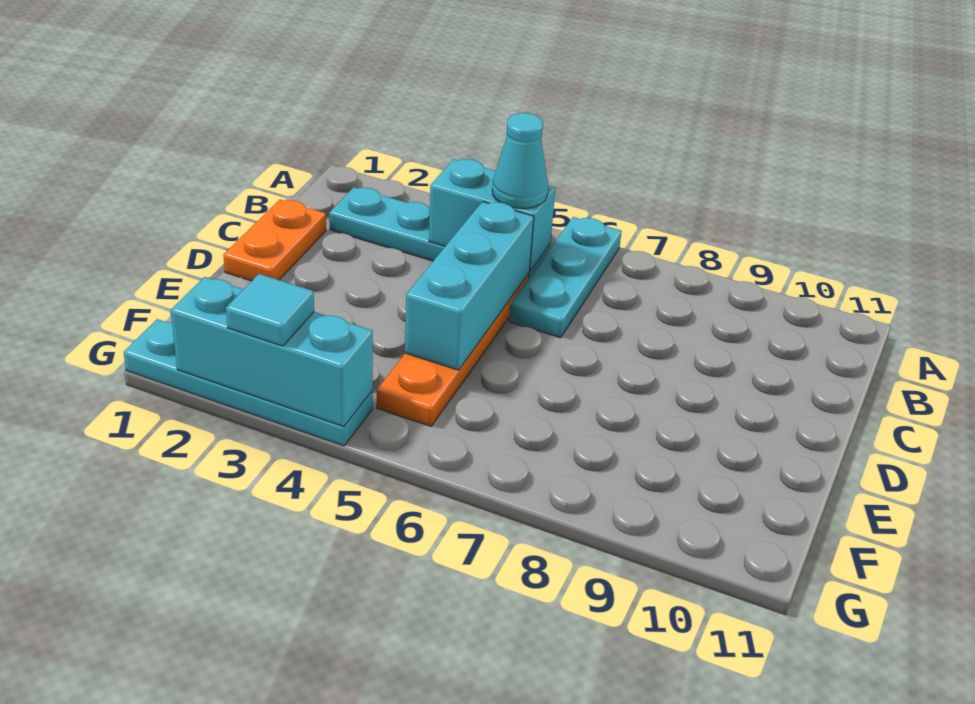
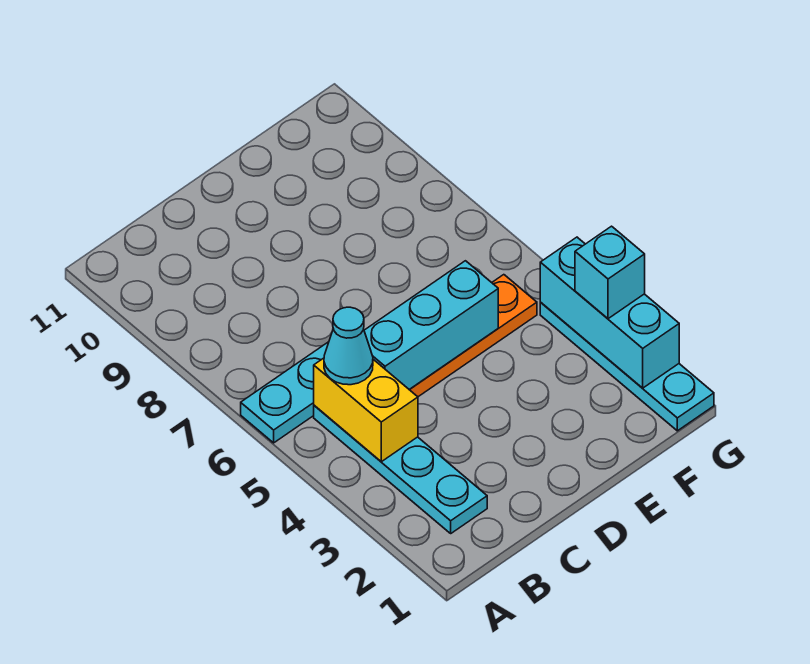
cyan brick B4:B5 level 2 -> yellow brick B4:B5 level 2
orange plate C1:D1 level 1 -> none
cyan tile G3 level 3 -> cyan brick G3 level 3

